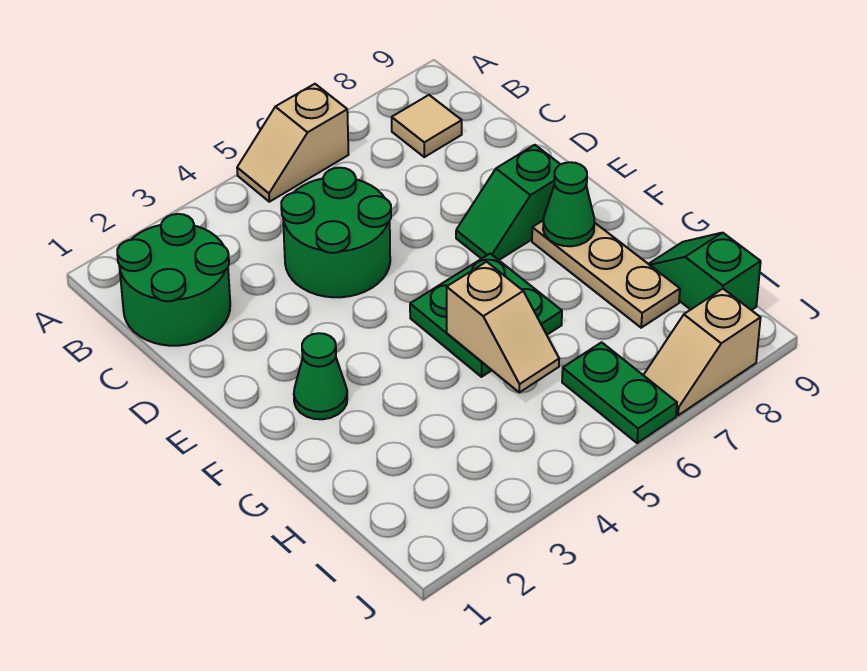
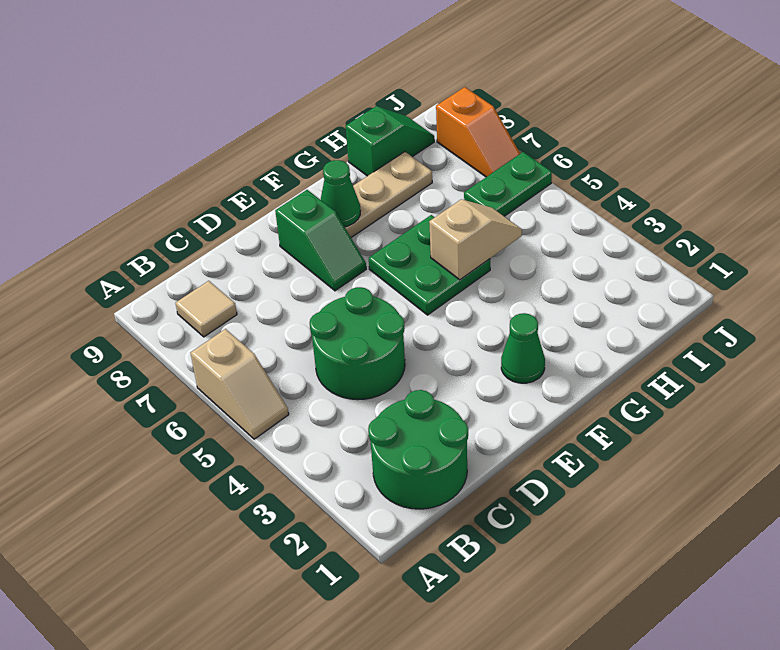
green slope H9:I9 level 1 top I -> green slope H9:I9 level 1 top H
tan slope J7:J8 level 1 top 8 -> orange slope J7:J8 level 1 top 8

